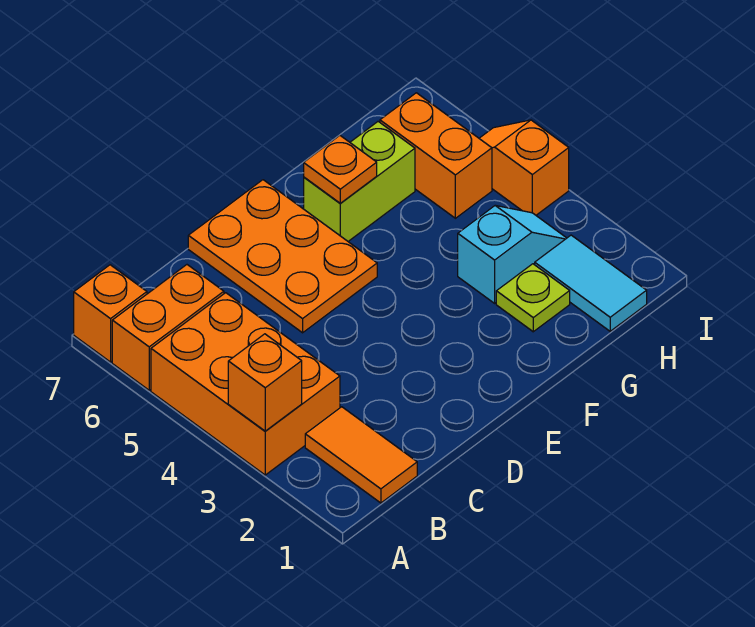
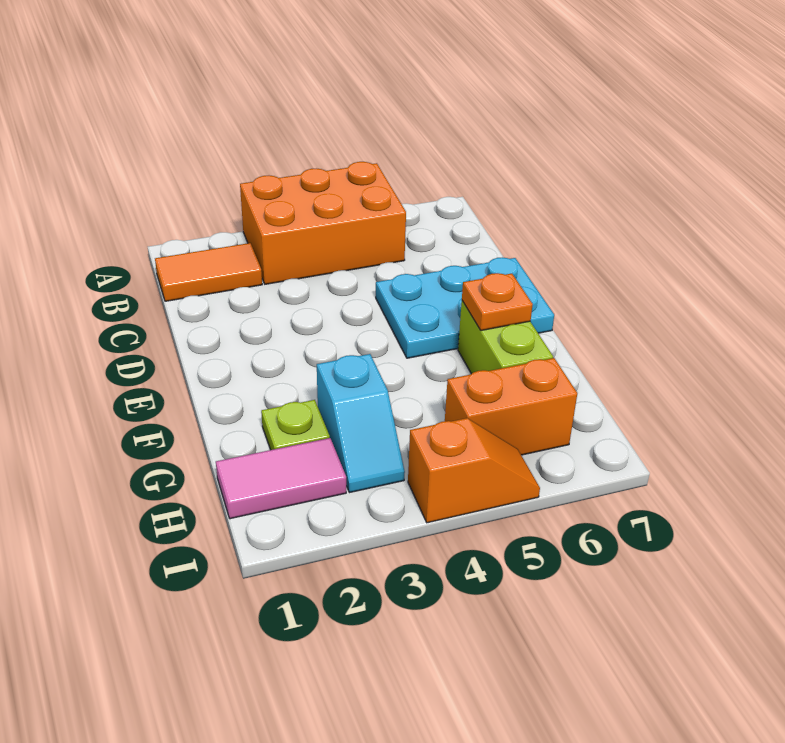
orange brick A3 level 2 -> none
orange brick A6:B6 level 1 -> none
orange brick A7 level 1 -> none
orange plate D5:E7 level 1 -> cyan plate D5:E7 level 1
cyan tile H1:H2 level 1 -> pink tile H1:H2 level 1

